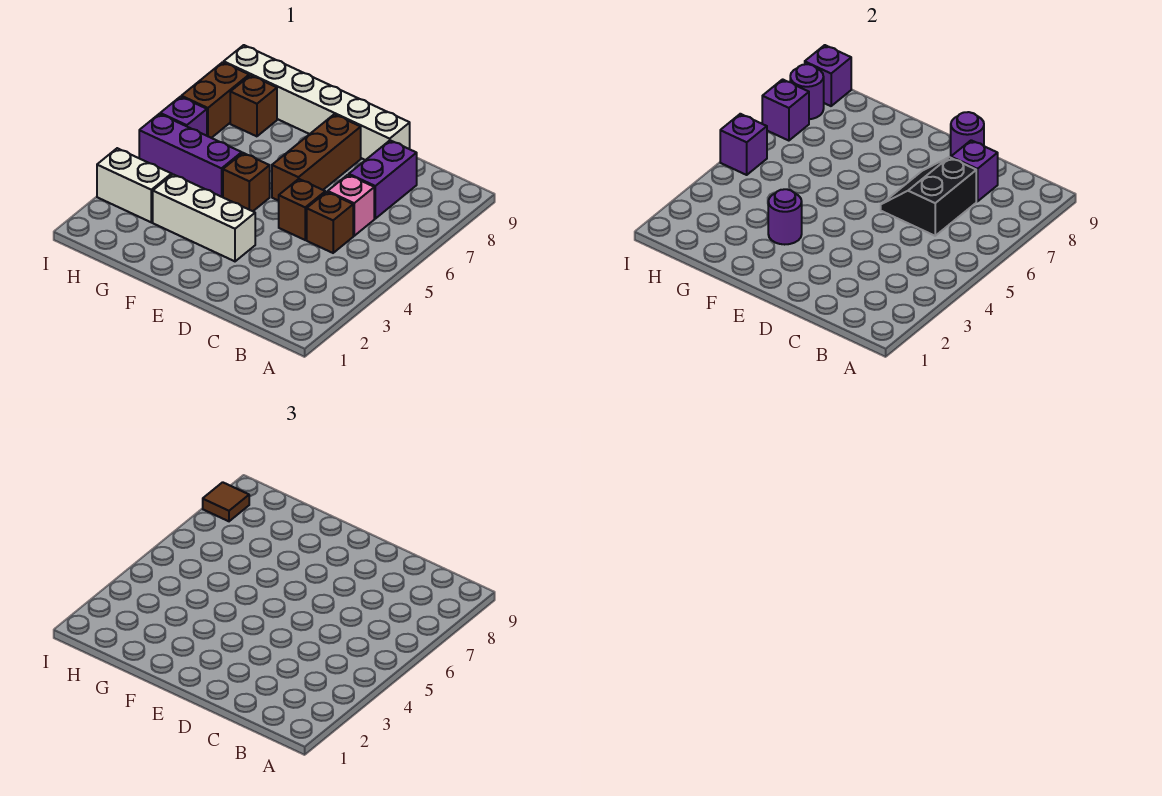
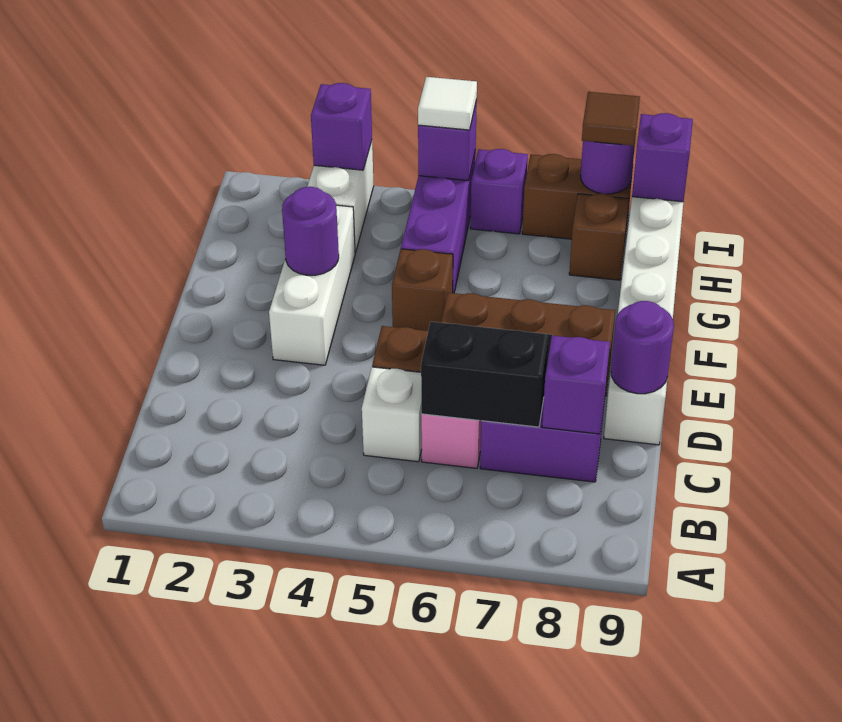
brown brick C5 level 1 -> white brick C5 level 1
none -> white tile I5 level 3
purple brick I7 level 2 -> purple brick I3 level 2

